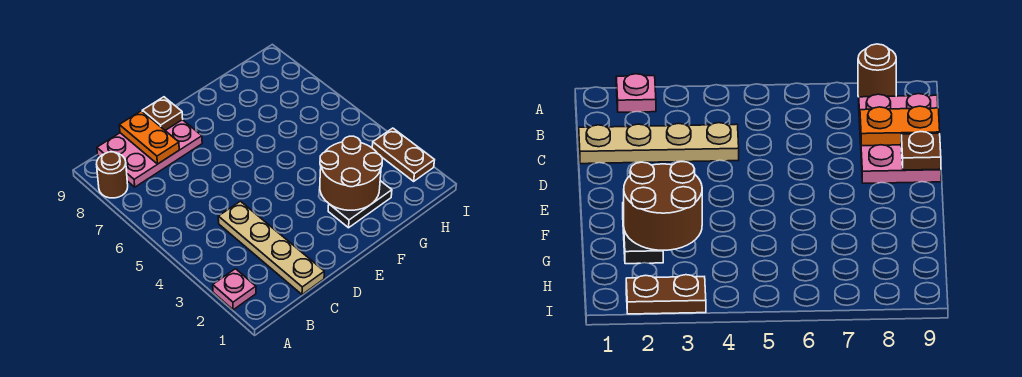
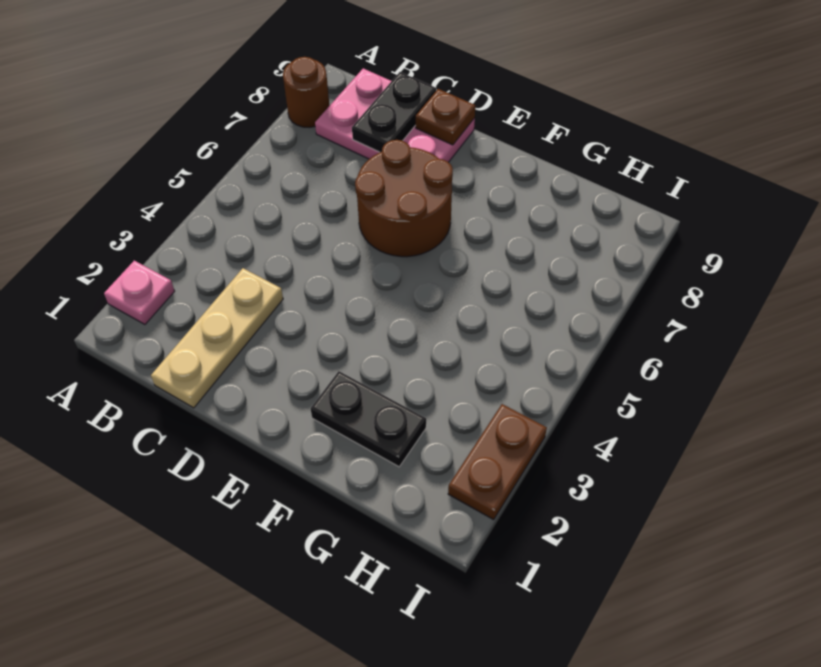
tan plate C1:C4 level 1 -> tan plate C1:C3 level 1
orange plate C8:C9 level 2 -> black plate C8:C9 level 2
brown round brick F2:G3 level 2 -> brown round brick D6:E7 level 1

